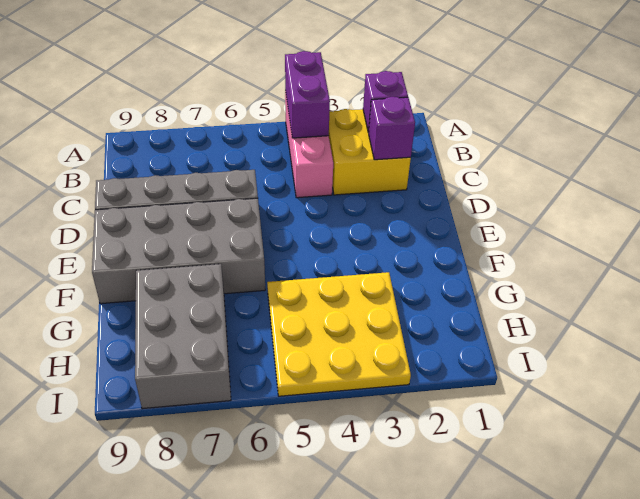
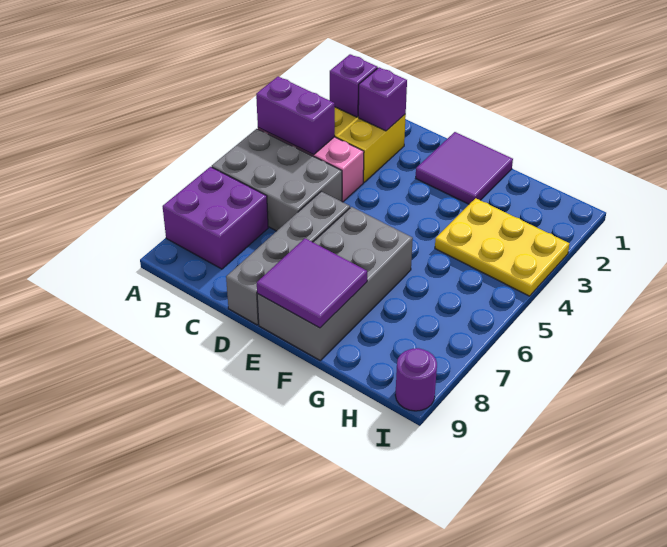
none -> purple brick A7:B8 level 1
none -> purple tile E1:F2 level 1
none -> purple tile E8:F9 level 2
yellow plate G3:I5 level 1 -> yellow plate G3:I4 level 1
grey brick G7:I8 level 1 -> grey brick A5:C6 level 1
none -> purple round brick I9 level 1

